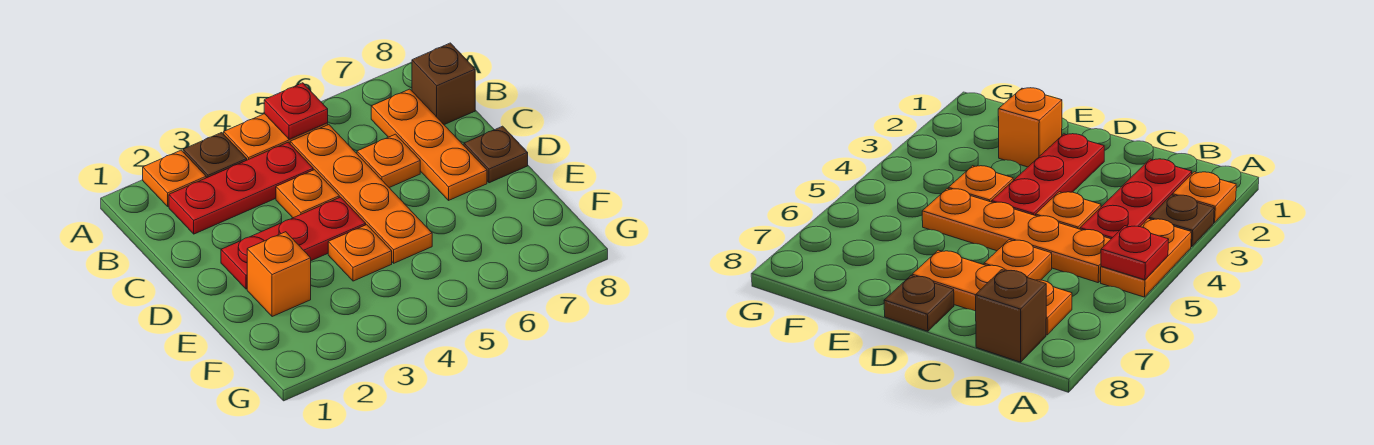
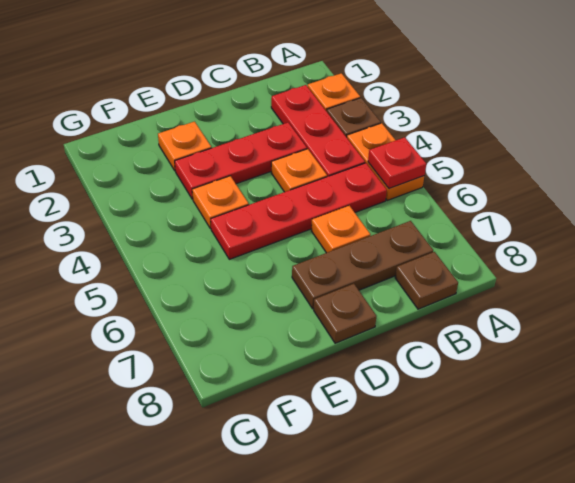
orange plate B5:E5 level 1 -> red plate B5:E5 level 1
orange plate B7:D7 level 1 -> brown plate B7:D7 level 1
brown brick B8 level 1 -> brown plate B8 level 1
red plate D2:D4 level 1 -> red plate C3:E3 level 1
orange brick E2 level 1 -> orange plate E2 level 1

